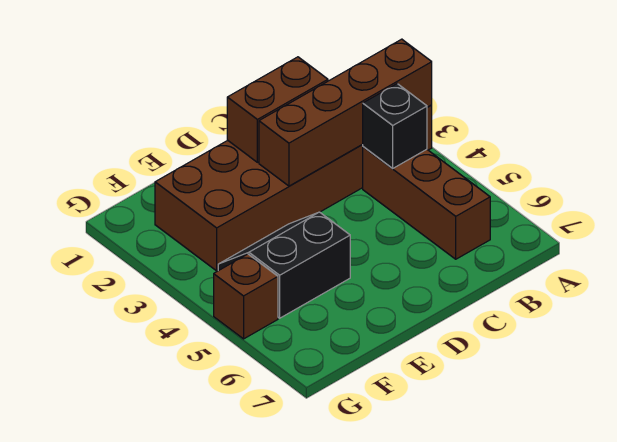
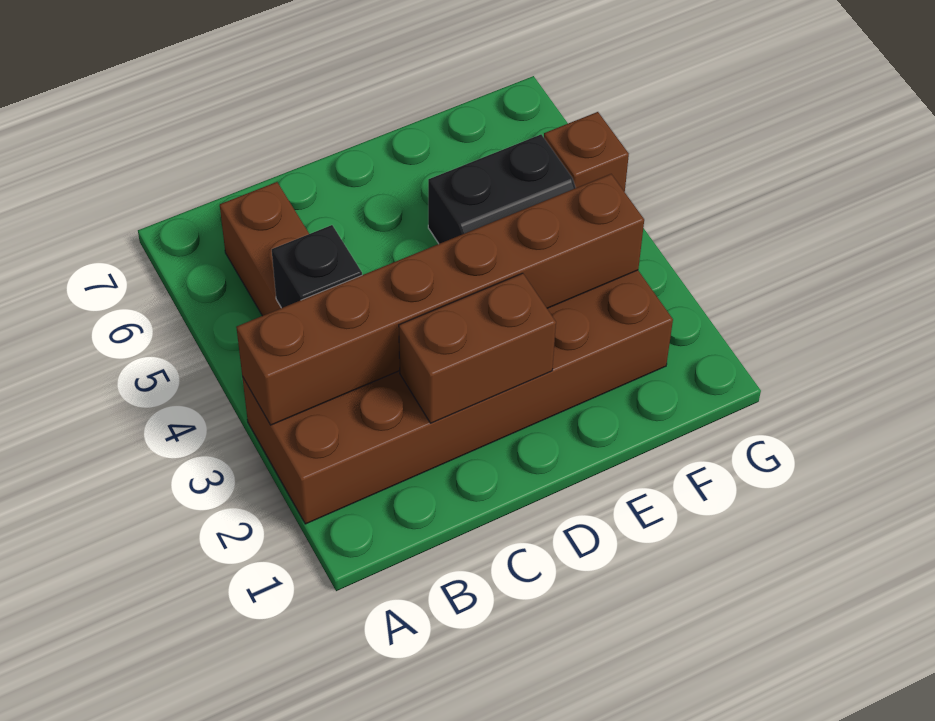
brown brick A3:D3 level 2 -> brown brick A3:F3 level 2

